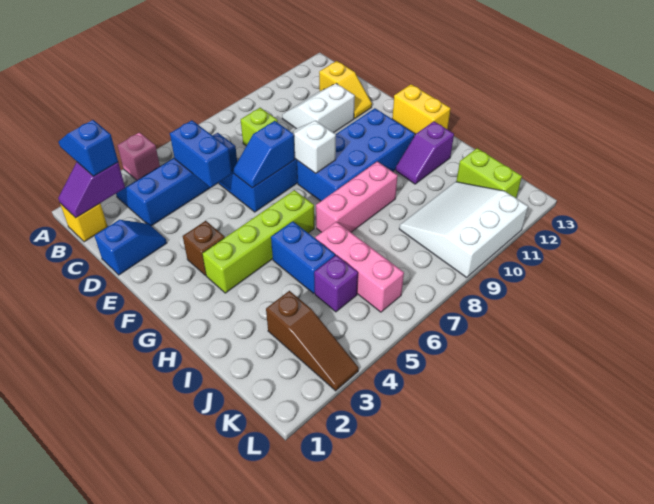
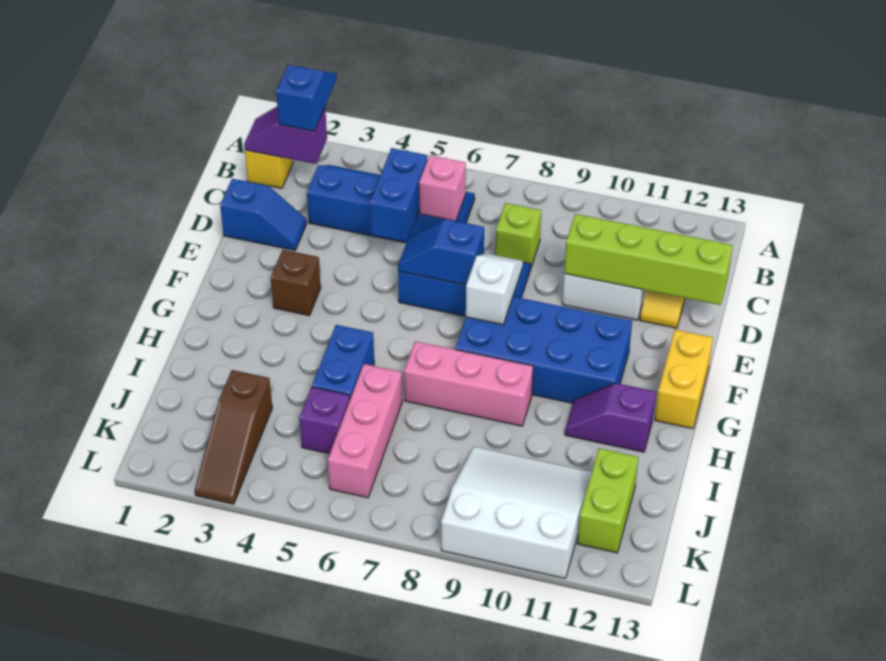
pink brick A4 level 1 -> pink brick C6 level 2
lime brick G3:G6 level 1 -> lime brick D10:D13 level 2

